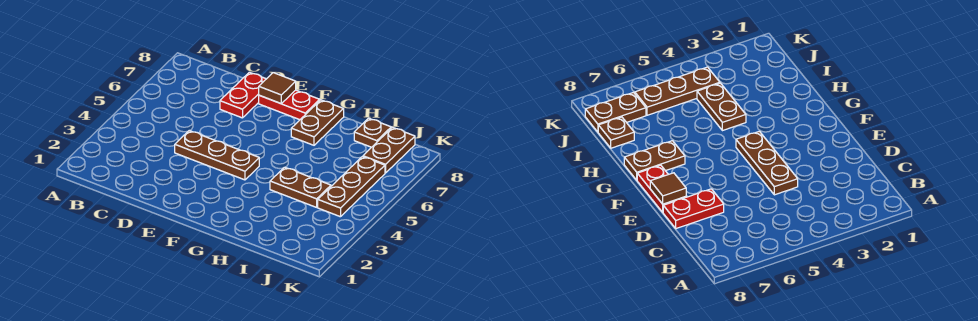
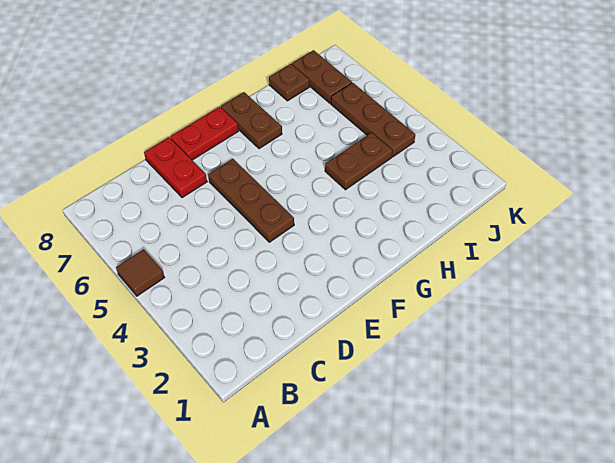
brown plate D4:F4 level 1 -> brown plate E4:E6 level 1
brown tile E8 level 2 -> brown tile A5 level 1

